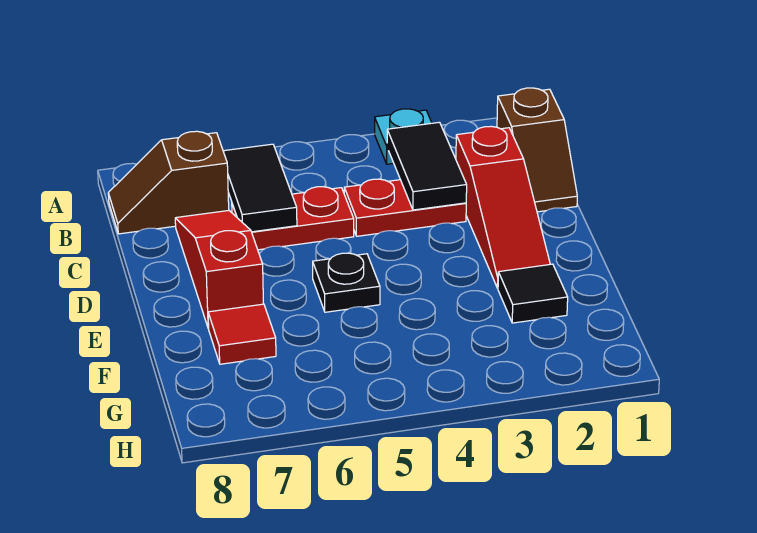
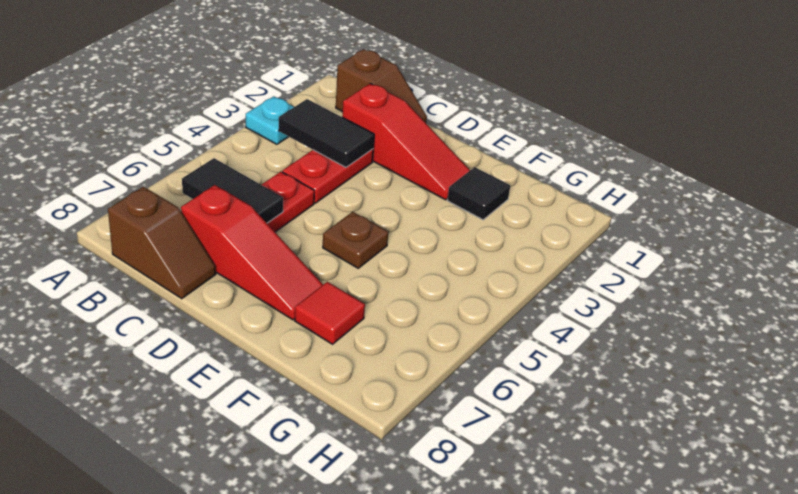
brown slope B7:B8 level 1 top 7 -> brown slope B8:C8 level 1 top B
red slope C7:E7 level 1 top E -> red slope C7:E7 level 1 top C
black plate E5 level 1 -> brown plate E5 level 1

